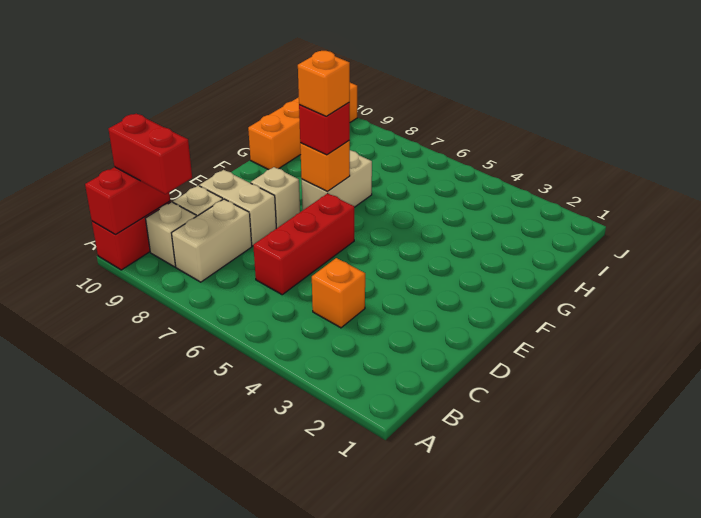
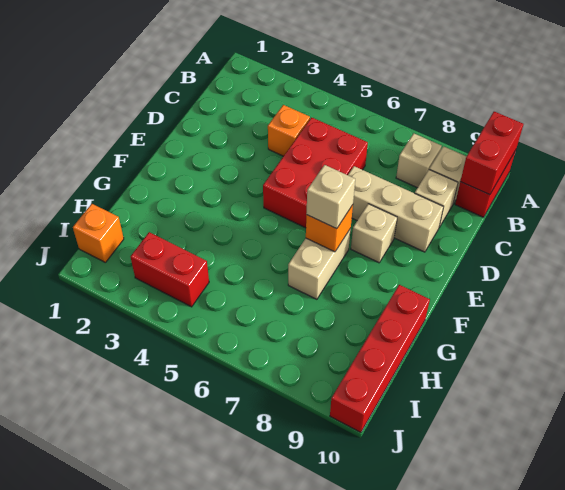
tan brick B8:C8 level 1 -> tan brick B8 level 1
red brick B9:B10 level 3 -> red brick I3:I4 level 1
red brick C6:E6 level 1 -> red brick C5:E6 level 1
tan brick D8:D9 level 1 -> tan brick D7:D9 level 1
red brick F7 level 3 -> tan brick F7 level 3
orange brick F7 level 4 -> orange brick I1 level 1
orange brick G10:J10 level 1 -> red brick G10:J10 level 1

